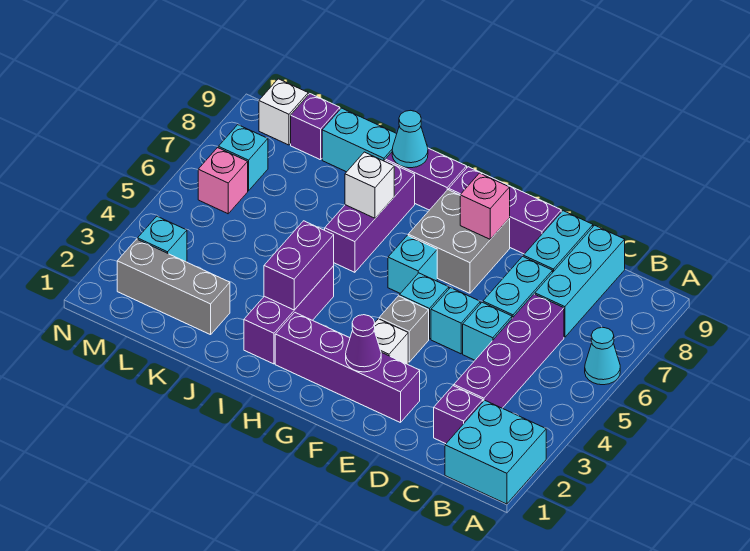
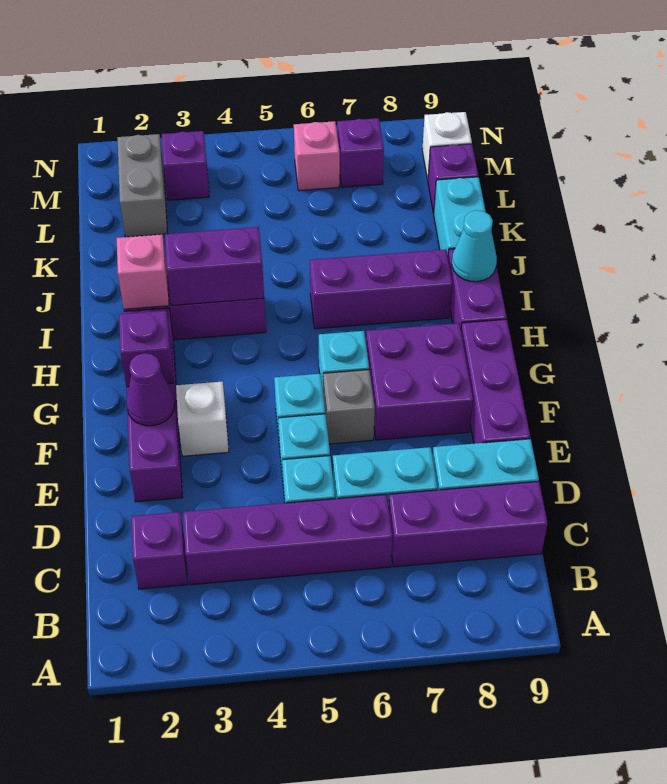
cyan brick A1:B2 level 1 -> none
cyan cone A6 level 1 -> none
cyan brick C7:C9 level 1 -> purple brick C7:C9 level 1
grey brick F4 level 1 -> grey brick F6 level 1
grey brick F7:G8 level 1 -> purple brick F7:G8 level 1
pink brick F8 level 2 -> pink brick I2 level 2
none -> purple brick G2 level 2
white brick I7 level 2 -> none
grey brick K2:M2 level 1 -> grey brick L2:M2 level 1
cyan brick M3 level 1 -> purple brick M3 level 1
cyan brick M7 level 1 -> purple brick M7 level 1

